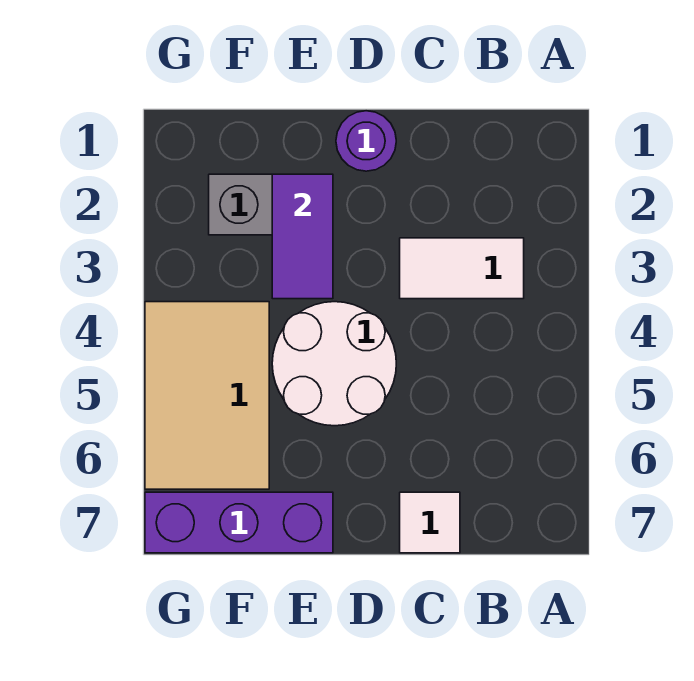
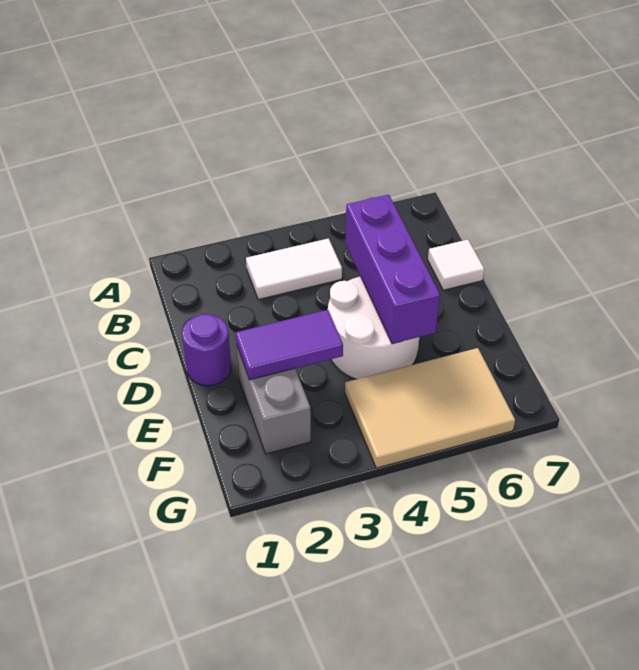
white tile B3:C3 level 1 -> white tile B3:B4 level 1
purple brick E7:G7 level 1 -> purple brick C5:E5 level 2

